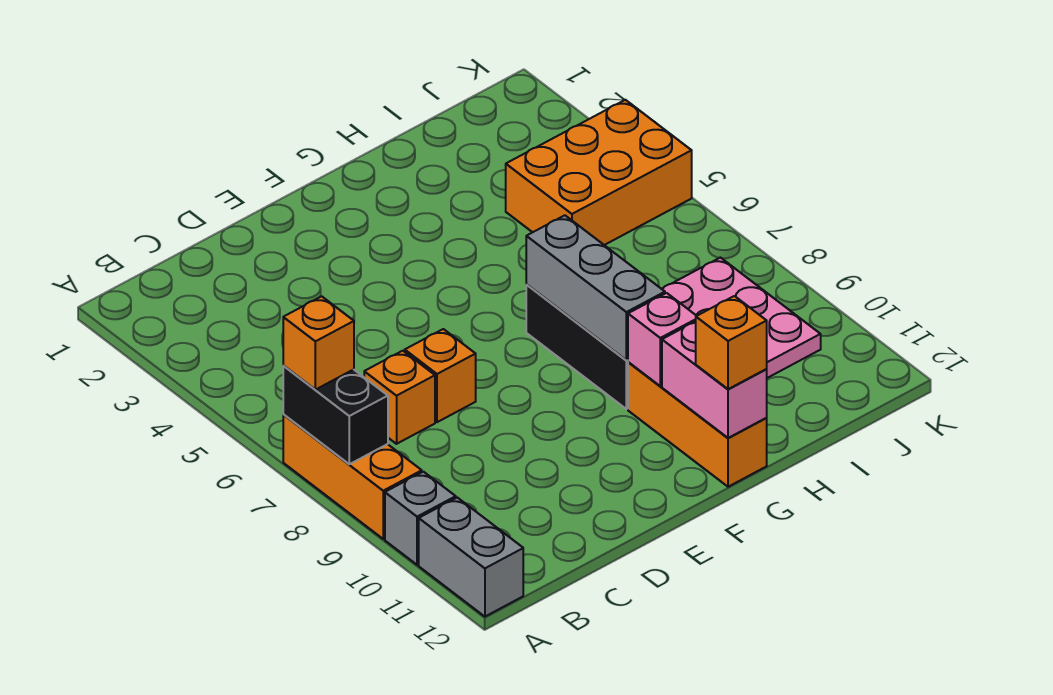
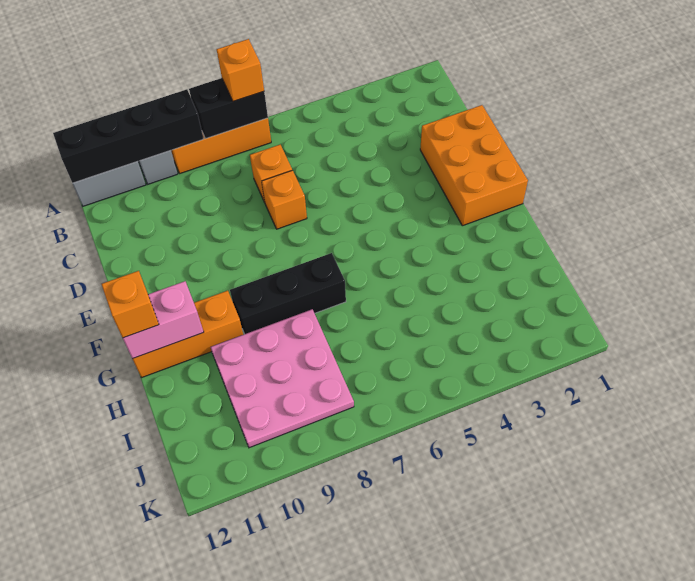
none -> black brick A9:A12 level 2
grey brick G7:G9 level 2 -> none
pink brick G10 level 2 -> none
orange brick I4:K5 level 1 -> orange brick D1:F2 level 1

